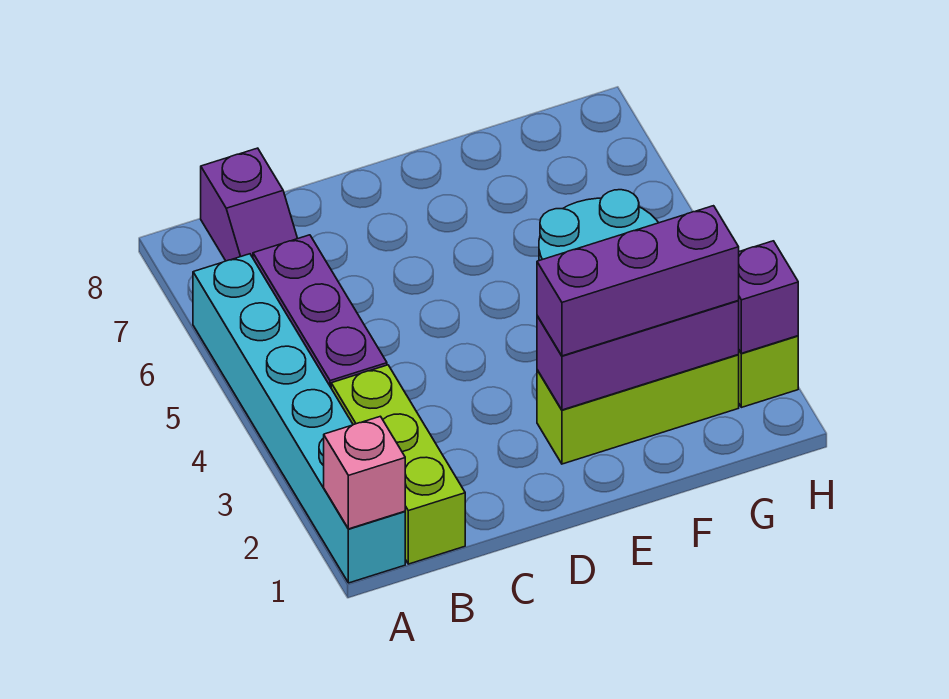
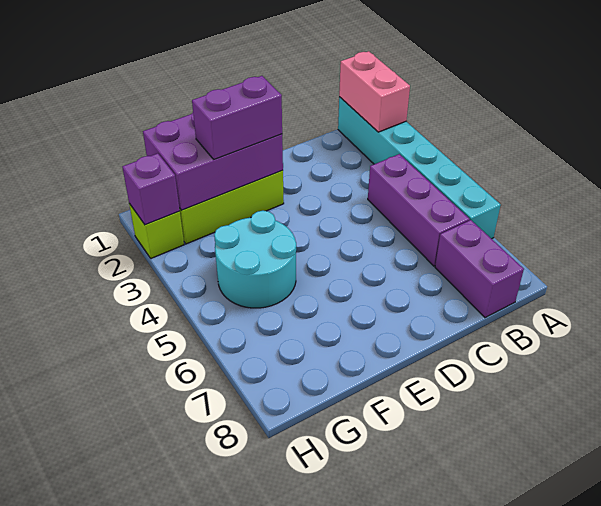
pink brick A1 level 2 -> pink brick A1:A2 level 2
lime brick B1:B3 level 1 -> none
purple slope B7:B8 level 1 top 8 -> purple brick B7:B8 level 1
purple brick E2:G2 level 2 -> purple brick E1:G2 level 2
purple brick E2:G2 level 3 -> purple brick E2:F2 level 3

